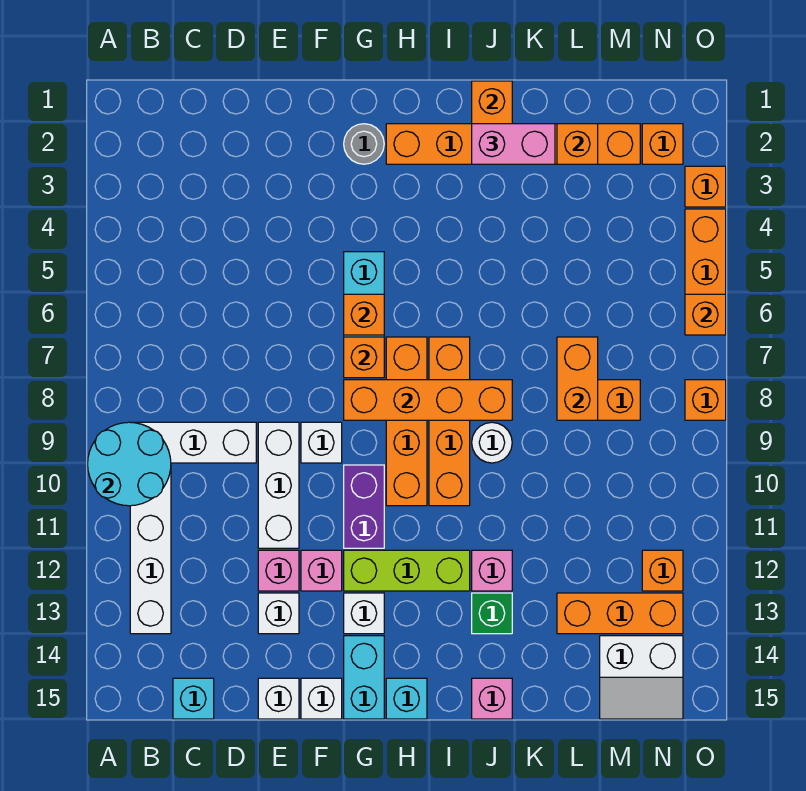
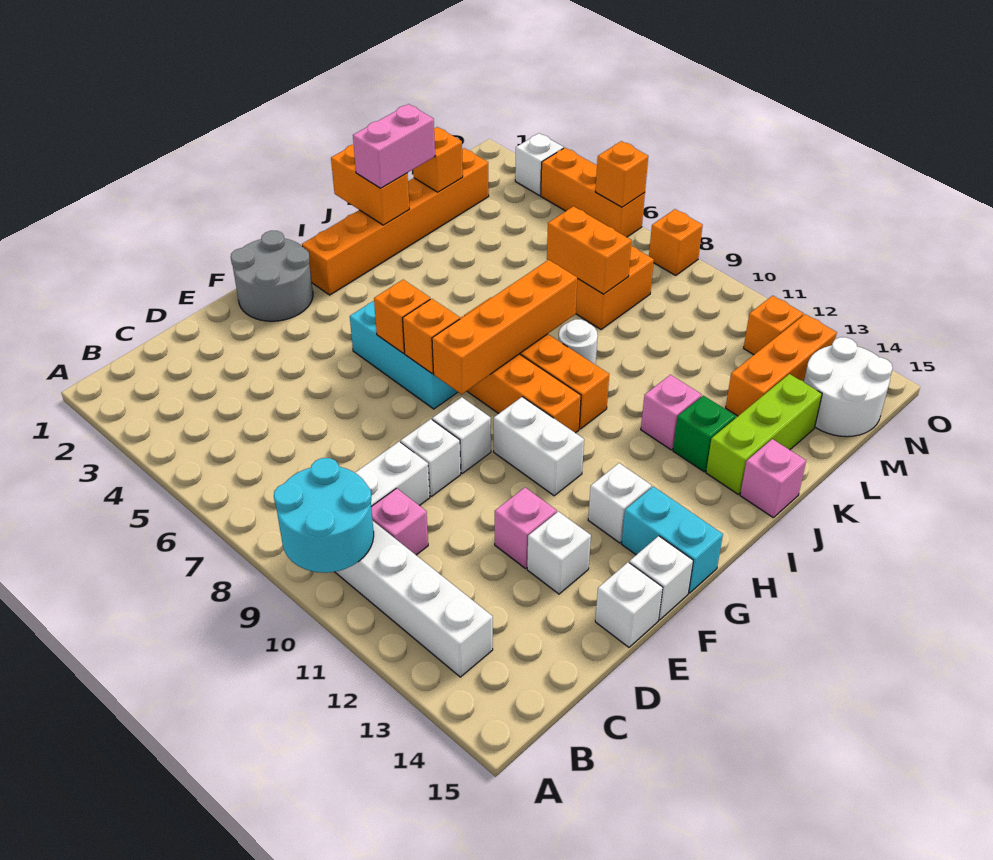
cyan brick C15 level 1 -> none
white brick E9:E11 level 1 -> white brick E9 level 1
pink brick F12 level 1 -> pink brick C10 level 1
grey round brick G2 level 1 -> grey round brick F1:G2 level 1
purple brick G10:G11 level 1 -> white brick G10:G11 level 1
lime brick G12:I12 level 1 -> lime brick J14:L14 level 1
cyan brick H15 level 1 -> none
white slope M14:N15 level 1 top 14 -> white round brick M14:N15 level 1
orange brick N2 level 1 -> none
orange brick O3 level 1 -> white brick O3 level 1

